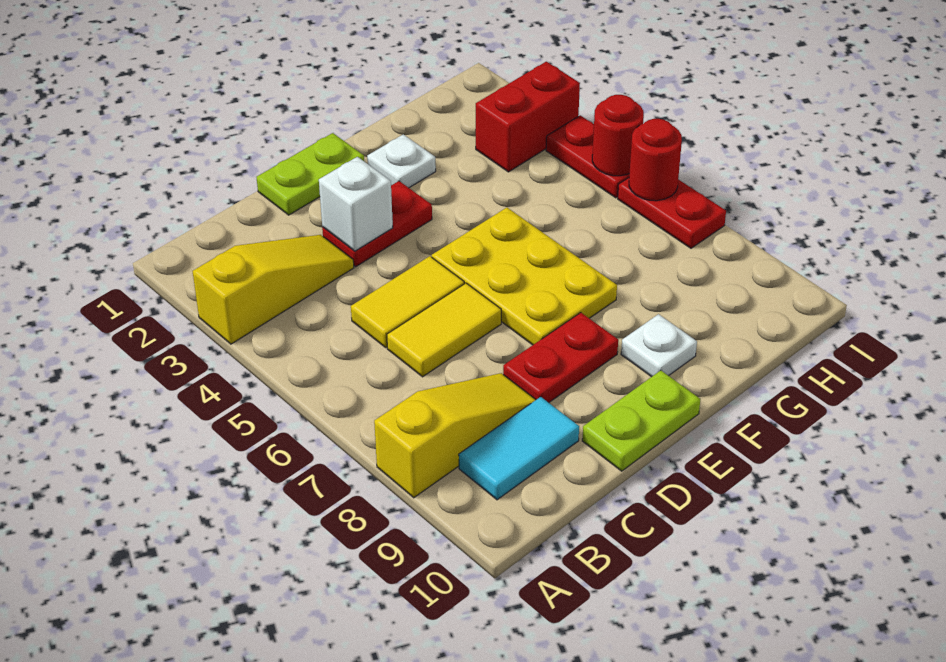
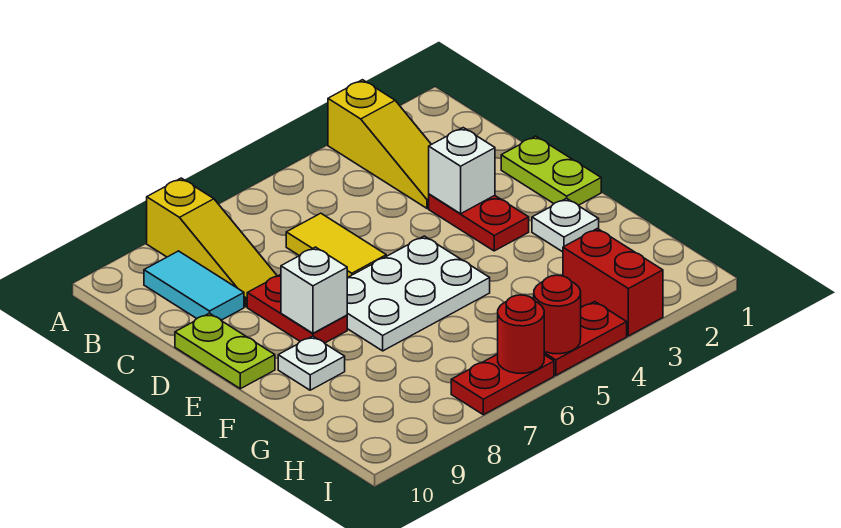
yellow tile C5:D5 level 1 -> none
yellow plate E5:F7 level 1 -> white plate E5:F7 level 1
none -> white brick E8 level 2

